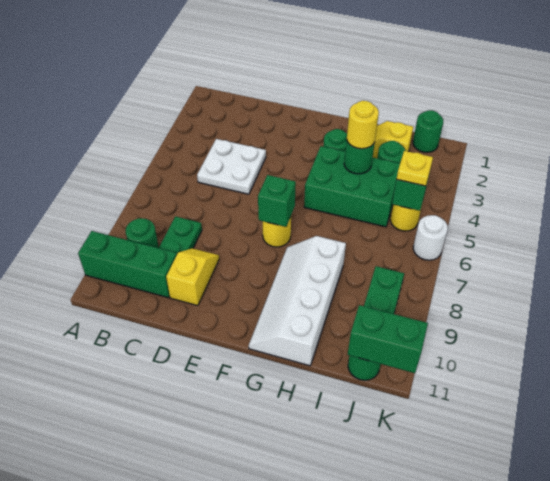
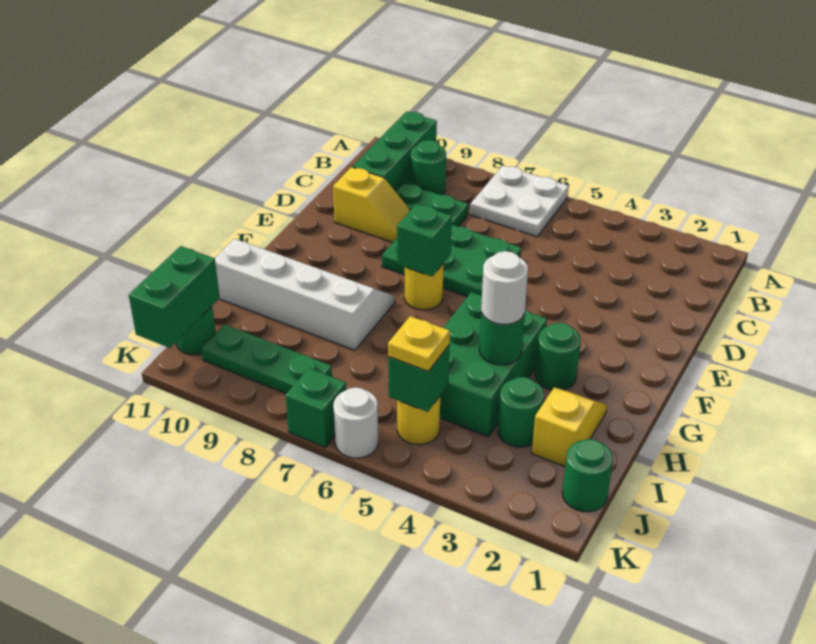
white plate C4:D5 level 1 -> white plate A6:B7 level 1
none -> green plate D6:E8 level 1
yellow round brick H4 level 3 -> white round brick H4 level 3
none -> green brick K7 level 1

